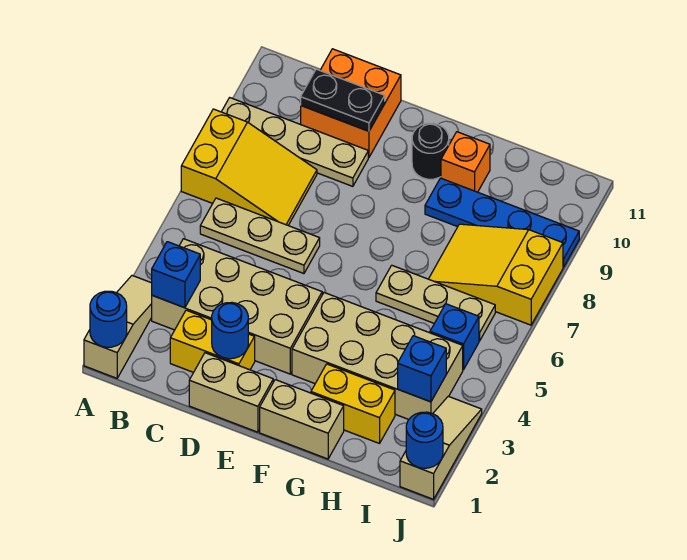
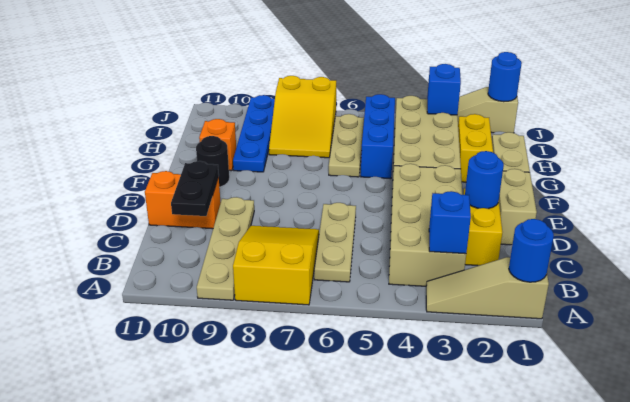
orange brick C10:D11 level 1 -> orange brick D10:D11 level 1
blue brick I5 level 1 -> blue brick G5:I5 level 1

